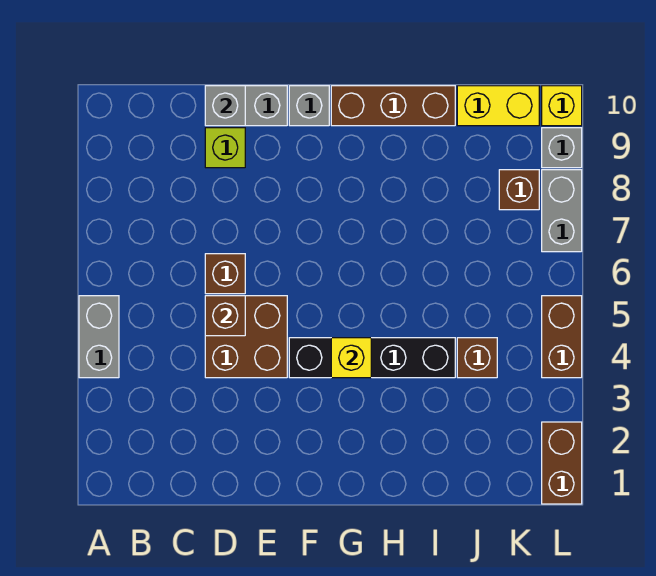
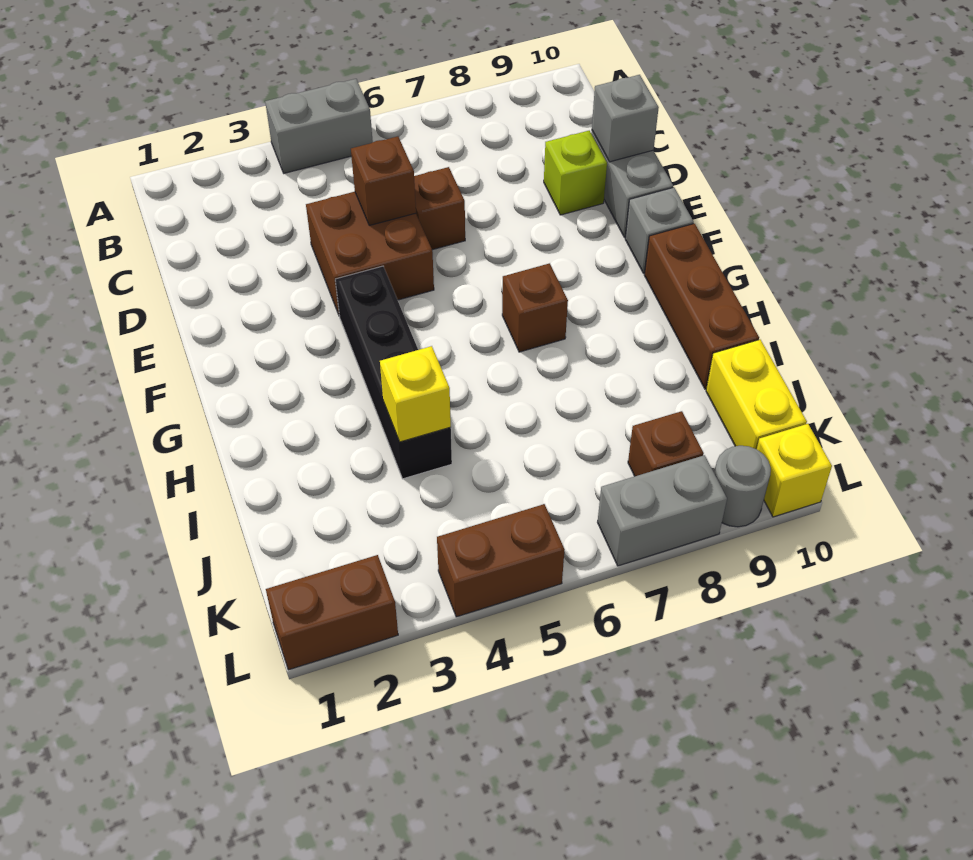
yellow brick G4 level 2 -> yellow brick I4 level 2
brown brick J4 level 1 -> brown brick G7 level 1
grey brick L9 level 1 -> grey round brick L9 level 1

